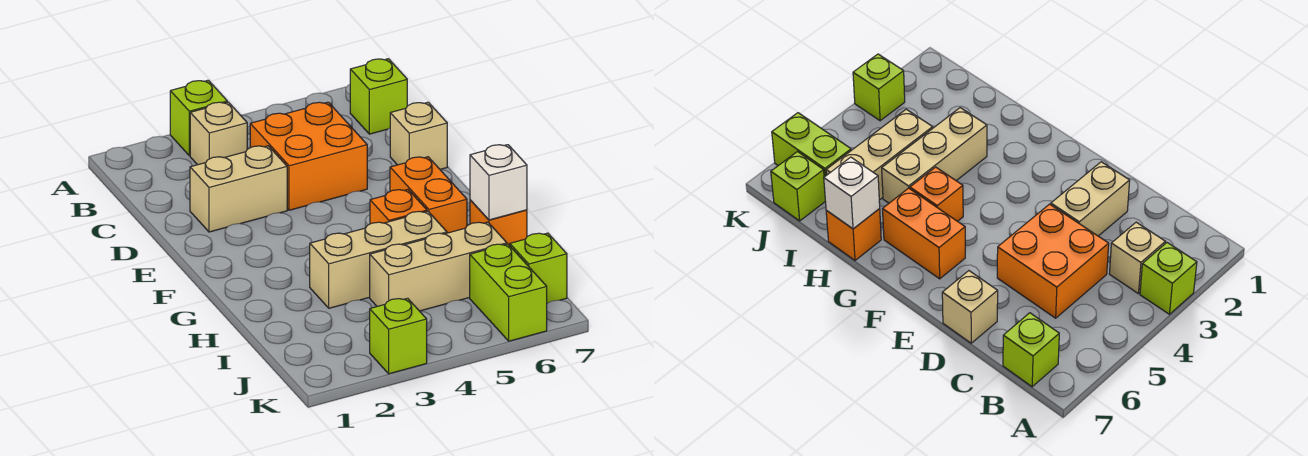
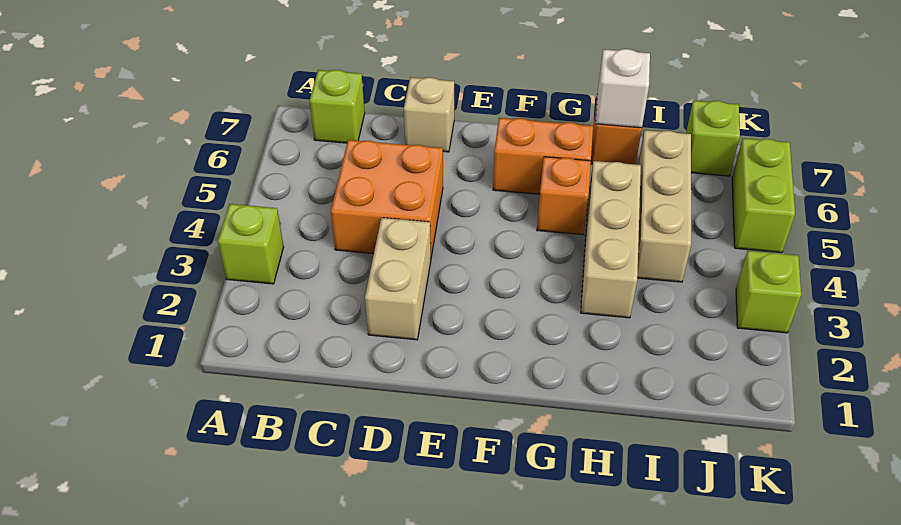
tan brick B3 level 1 -> none
lime brick J6:K6 level 1 -> lime brick K5:K6 level 1

